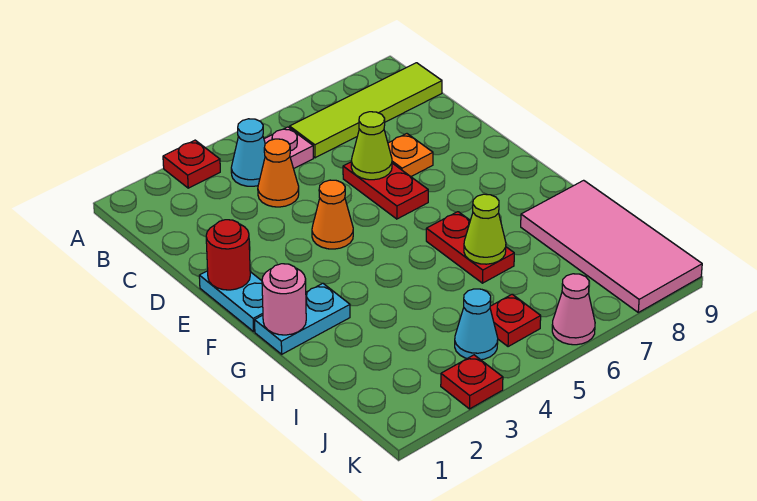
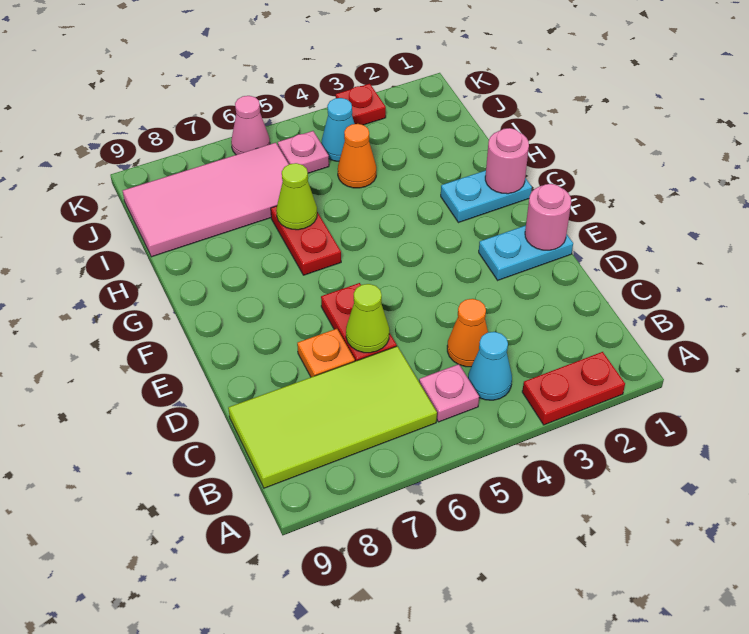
red plate A3 level 1 -> red plate A2:A3 level 1
lime tile B6:B9 level 1 -> lime tile B6:C9 level 1
cyan plate E1:F1 level 1 -> cyan plate E1:E2 level 1
red round brick E1 level 2 -> pink round brick E1 level 2
orange cone E4 level 1 -> orange cone I4 level 1
pink tile H8:K9 level 1 -> pink tile I6:J9 level 1
red plate J5 level 1 -> pink plate J5 level 1

